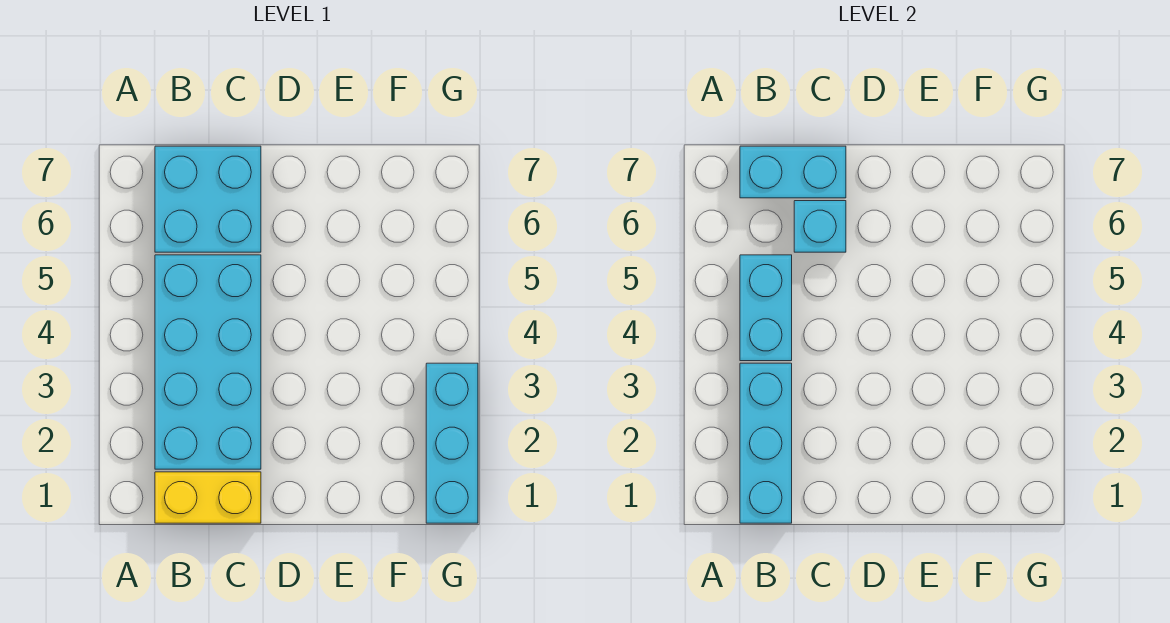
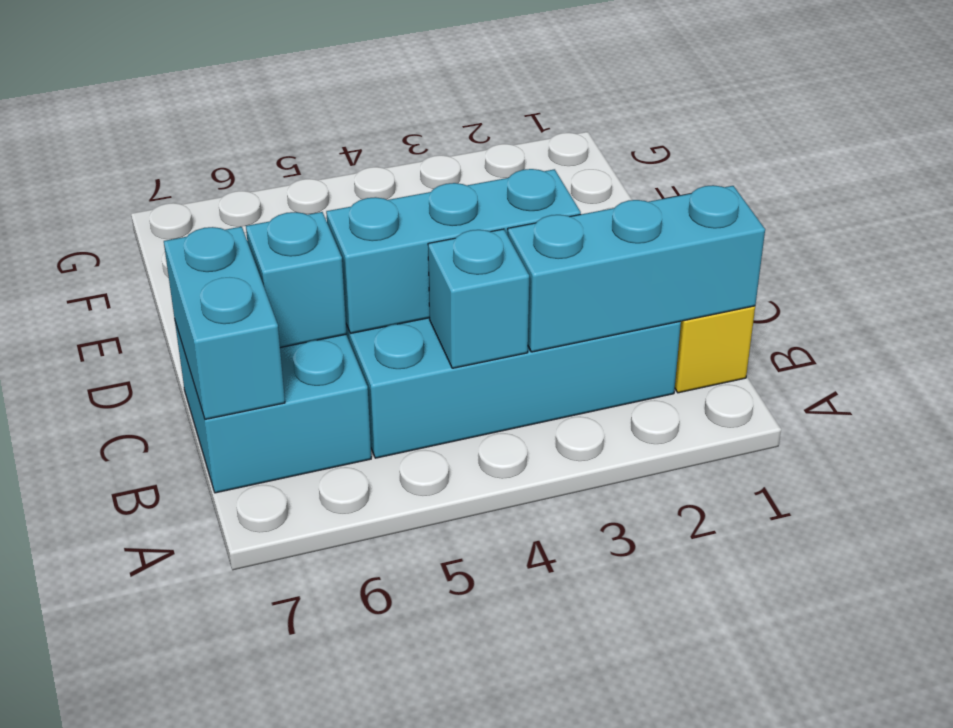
cyan brick B4:B5 level 2 -> cyan brick B4 level 2
cyan brick G1:G3 level 1 -> cyan brick C3:C5 level 2

